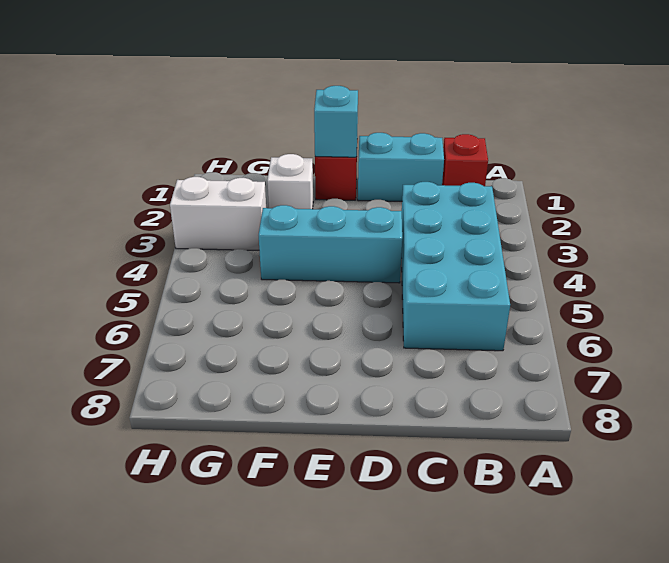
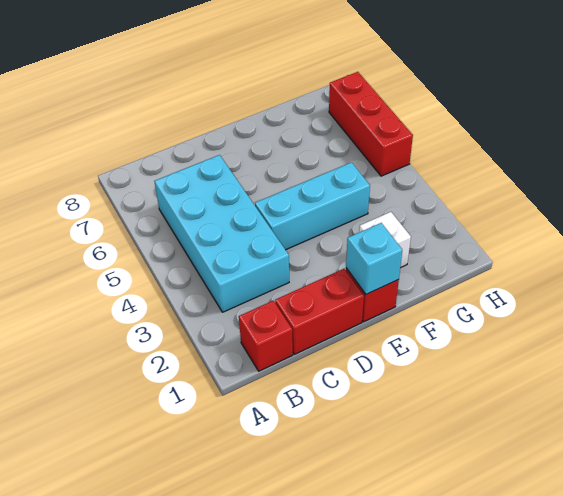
cyan brick C1:D1 level 1 -> red brick C1:D1 level 1
white brick G3:H3 level 1 -> none
none -> red brick H5:H7 level 1

